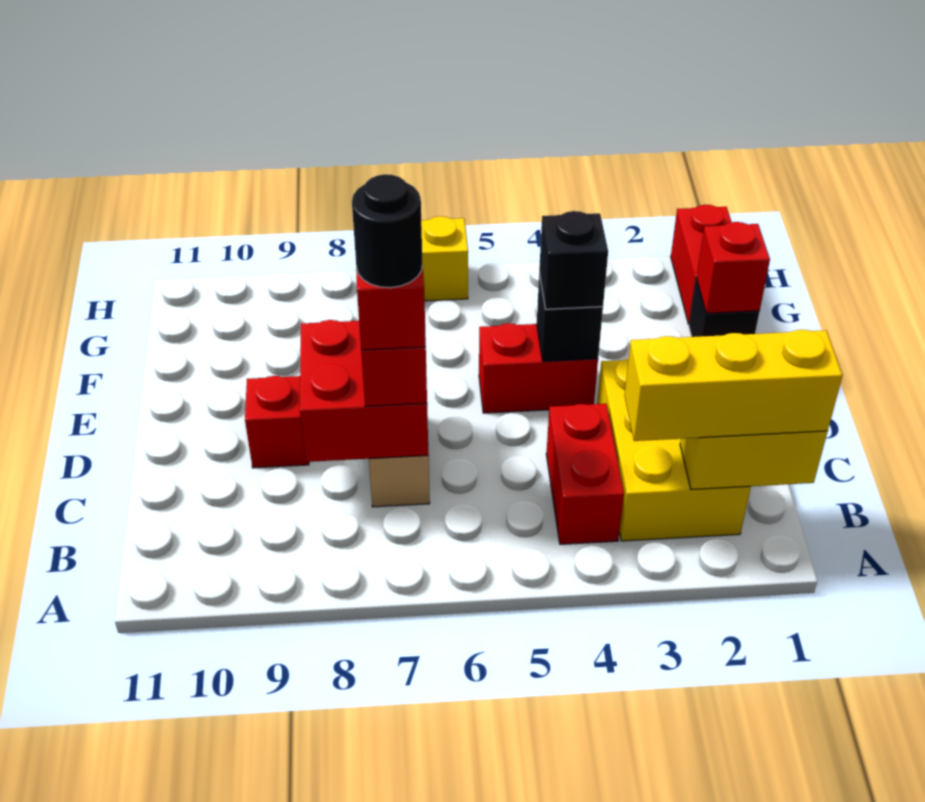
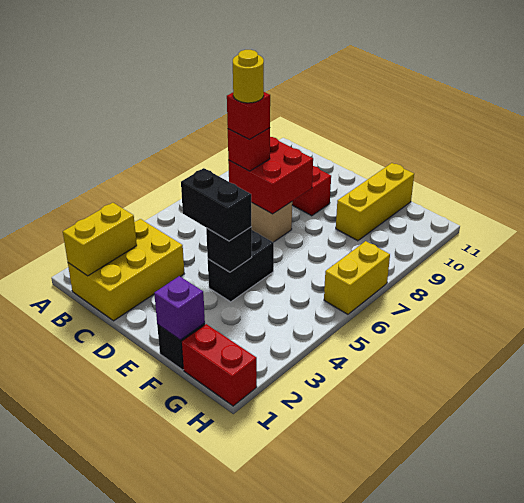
yellow brick B1:B3 level 3 -> yellow brick F9:F11 level 1
yellow brick B2:D3 level 1 -> yellow brick B1:C3 level 1
red brick B4:C4 level 1 -> none
black round brick C7 level 5 -> yellow round brick C7 level 5
red brick E4:E5 level 1 -> black brick E4:E5 level 1
black brick E4 level 3 -> black brick D4:E4 level 3
red brick F1 level 2 -> purple brick F1 level 2

